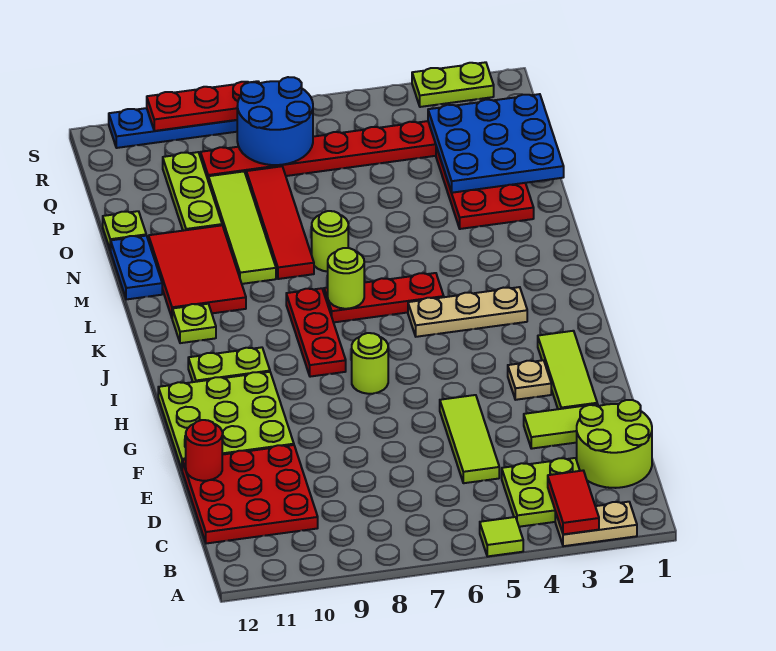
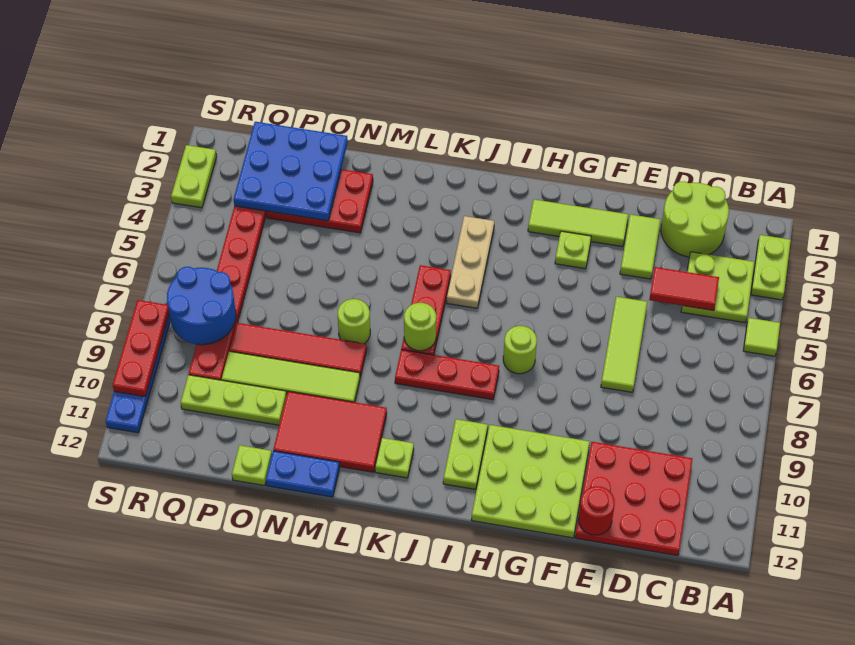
tan plate A2:A3 level 1 -> lime plate A2:A3 level 1
red tile A3:B3 level 2 -> red tile C4:D4 level 2
lime tile D5:F5 level 1 -> lime tile E5:E7 level 1
tan plate G3 level 1 -> lime plate G3 level 1

